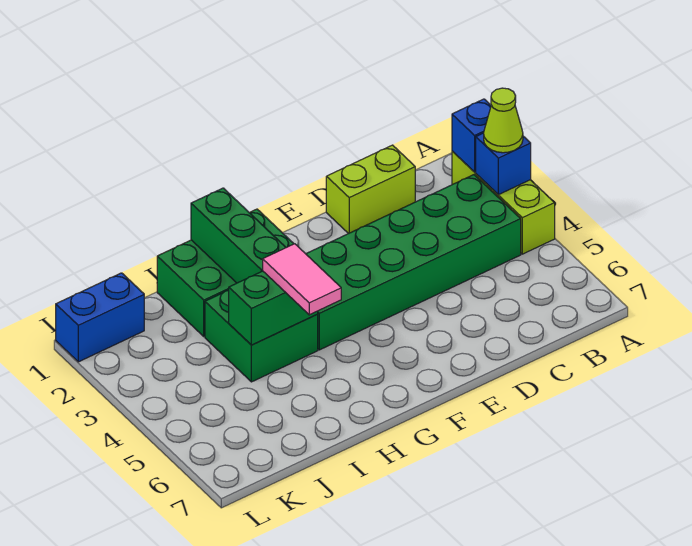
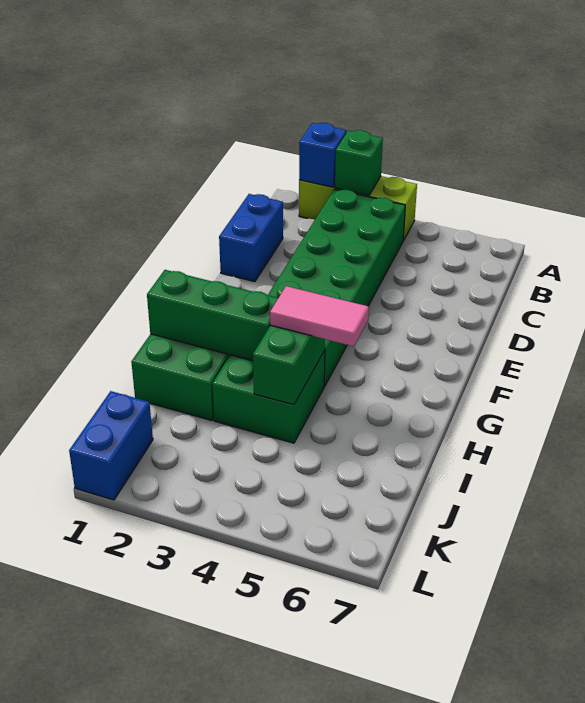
blue brick A3 level 2 -> green brick A3 level 2
lime cone A3 level 3 -> none
lime brick C1:D1 level 1 -> blue brick C1:D1 level 1

